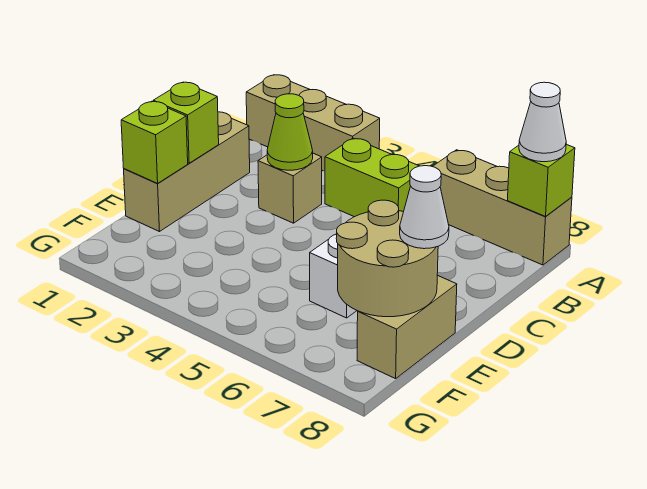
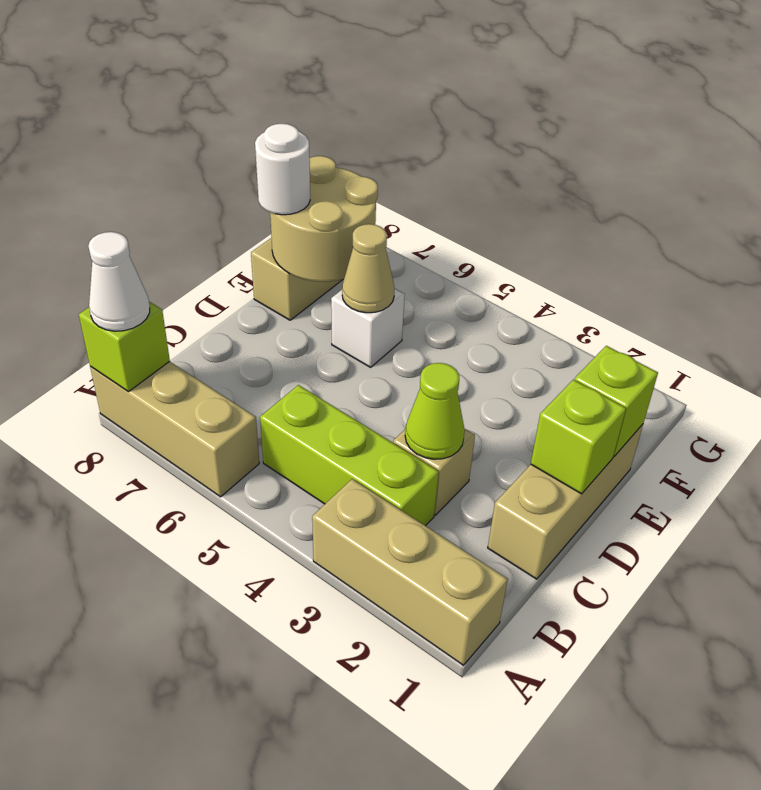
lime brick B4:B5 level 1 -> lime brick B3:B5 level 1
none -> tan cone E6 level 2
white cone E8 level 3 -> white round brick E8 level 3

